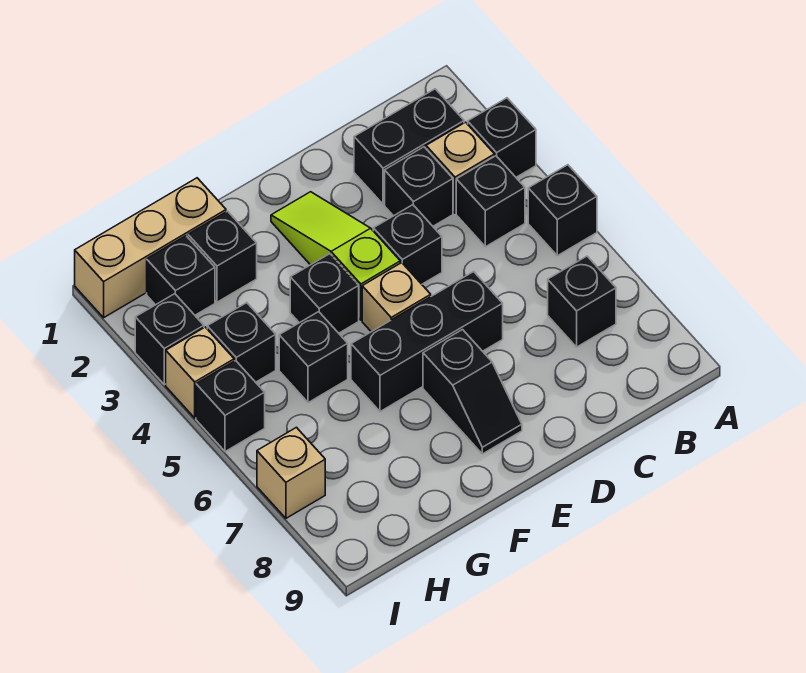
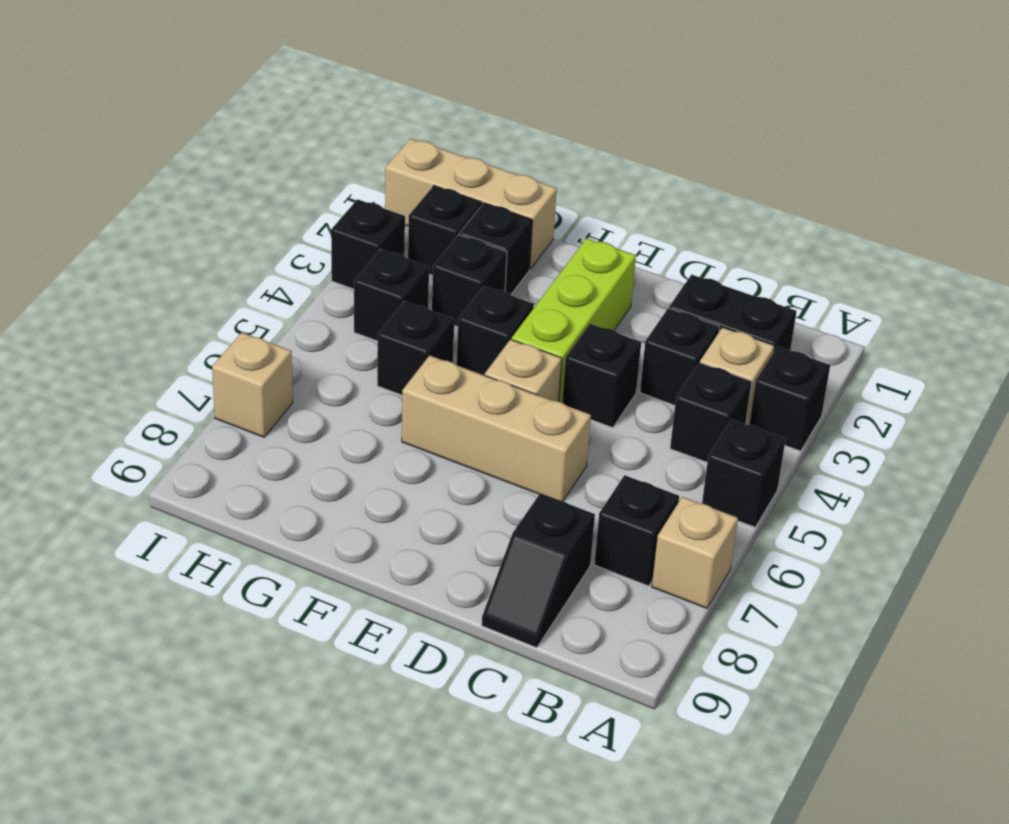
black brick D6:F6 level 1 -> tan brick D6:F6 level 1
lime slope E2:E4 level 1 top 4 -> lime brick E2:E4 level 1
black slope E7:E8 level 1 top 7 -> black slope C8:C9 level 1 top 8
tan brick I4 level 1 -> tan brick A7 level 1
black brick I5 level 1 -> black brick G3 level 1

